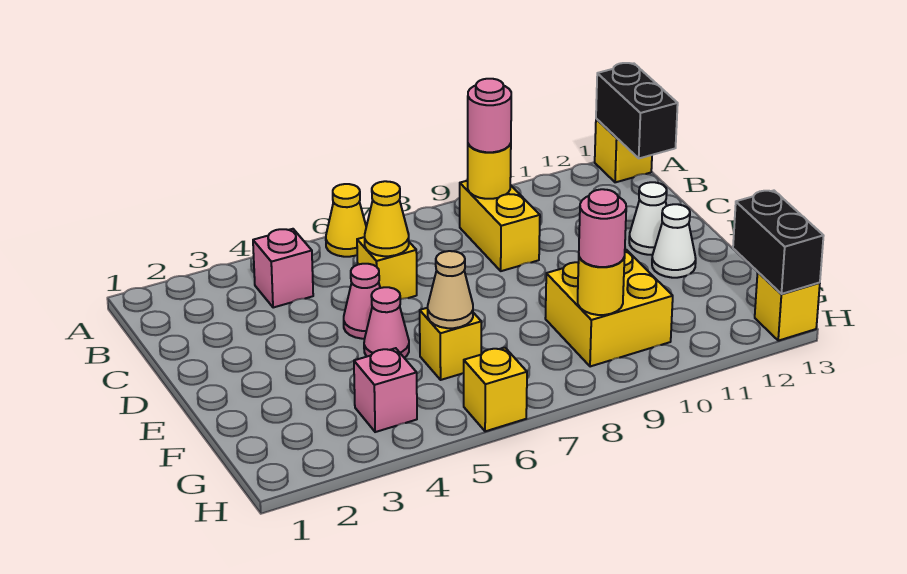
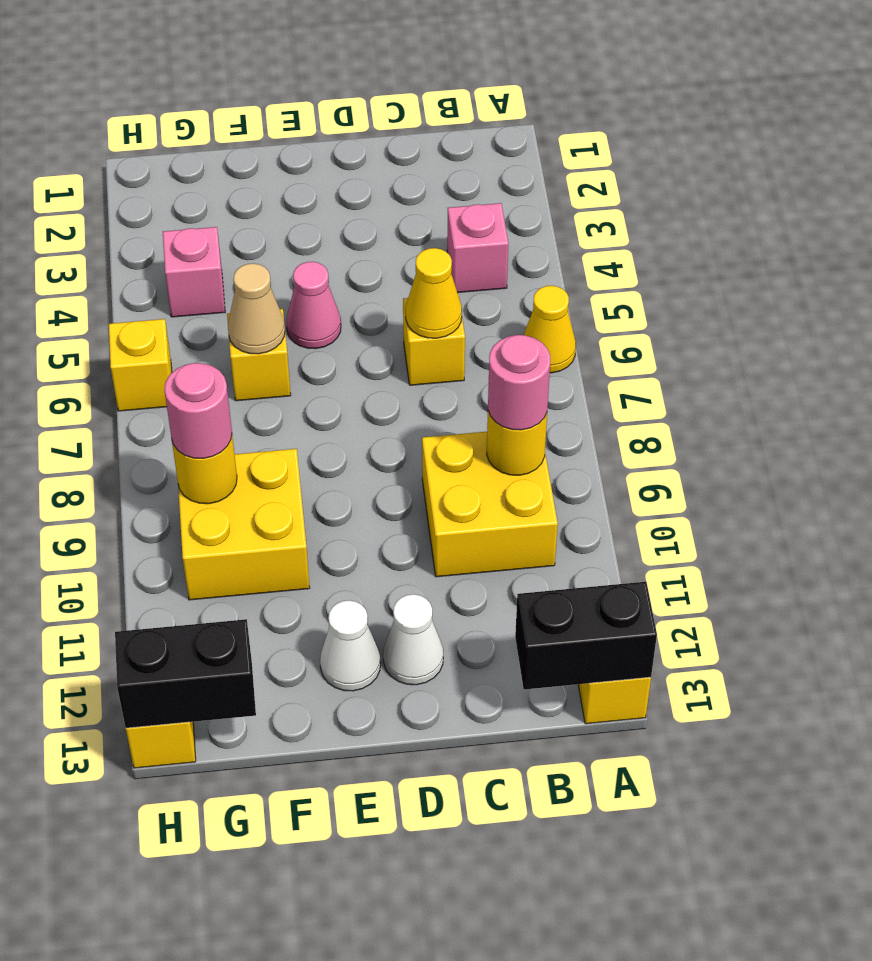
yellow brick B9:C9 level 1 -> yellow brick B9:C10 level 1
pink cone D5 level 1 -> none

